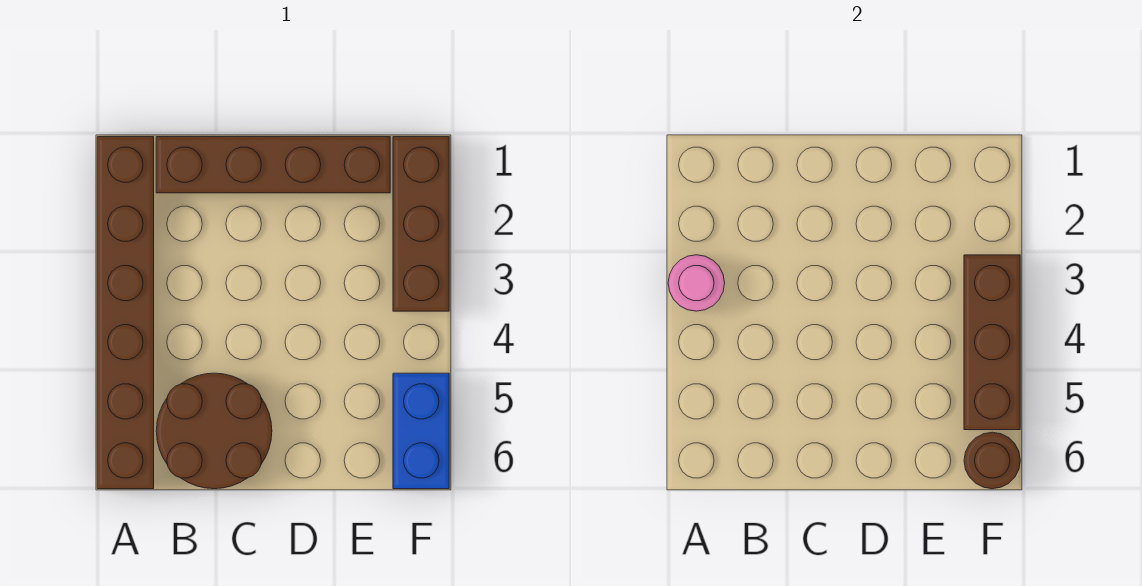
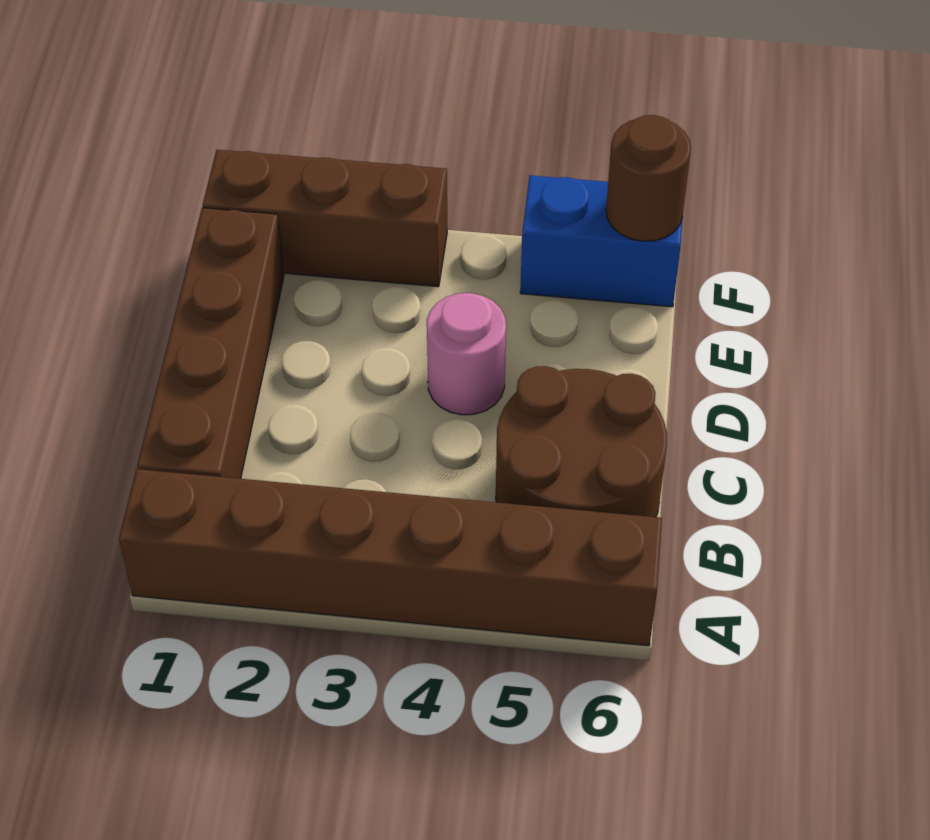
pink round brick A3 level 2 -> pink round brick D4 level 1
brown brick F3:F5 level 2 -> none

